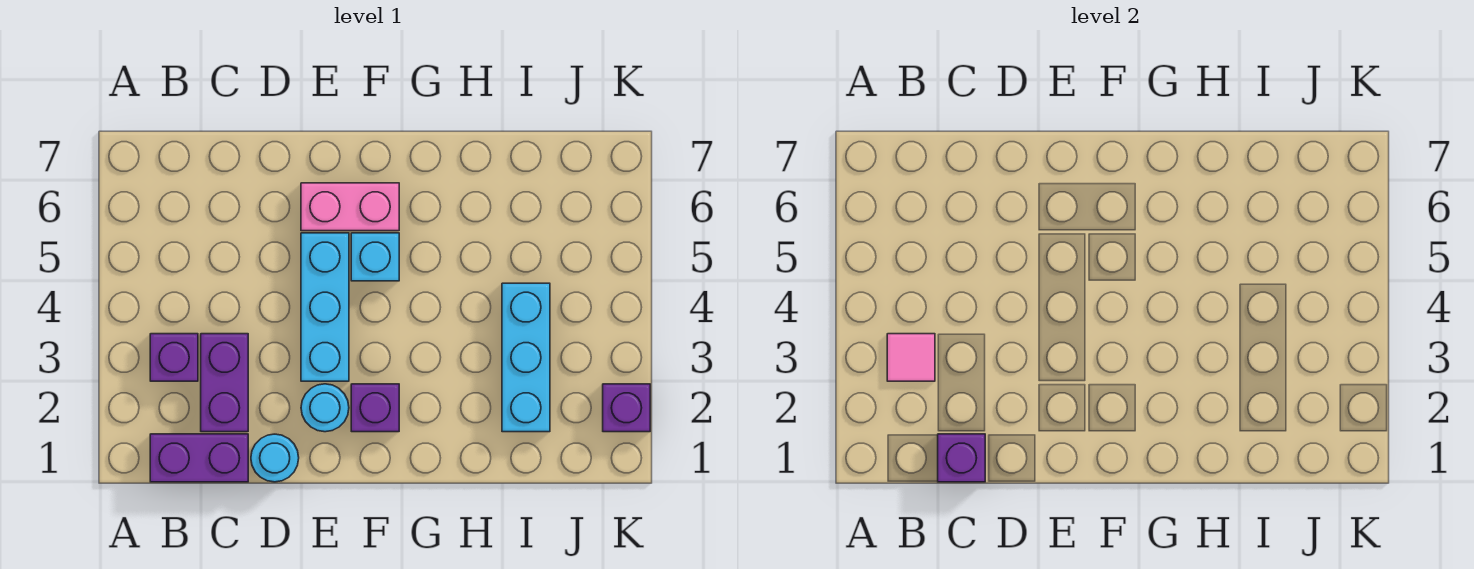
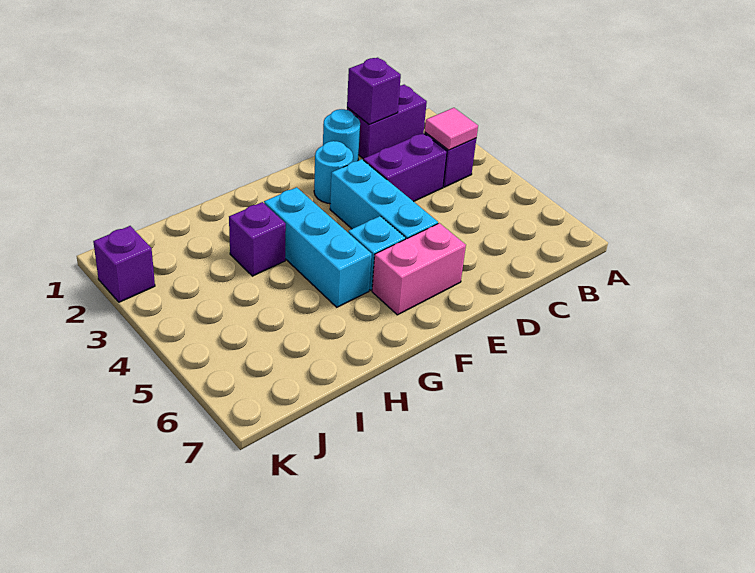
purple brick C2:C3 level 1 -> purple brick C3:D3 level 1
purple brick F2 level 1 -> purple brick H3 level 1
cyan brick I2:I4 level 1 -> cyan brick G3:G5 level 1

